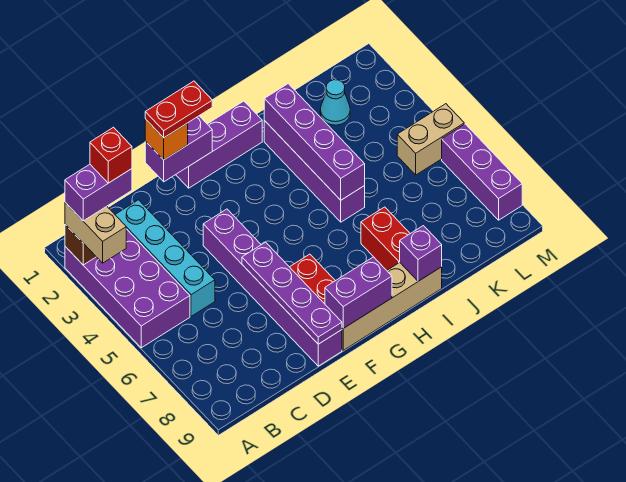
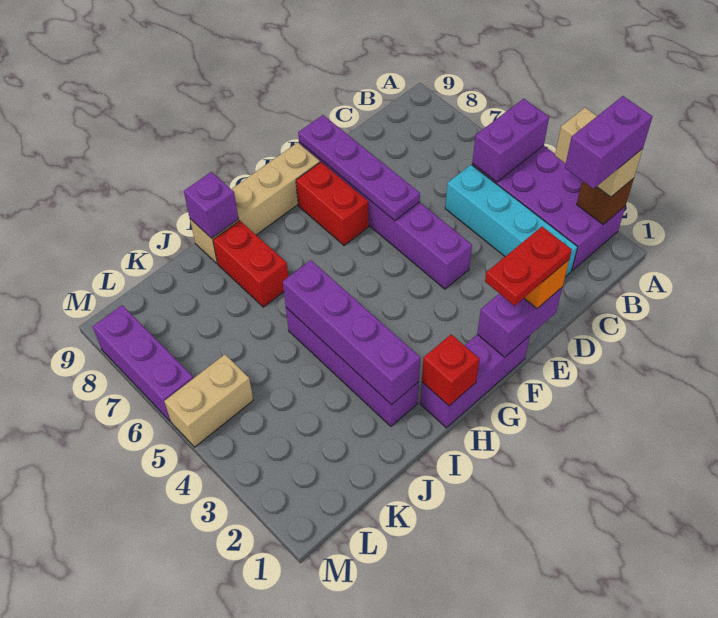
red brick B2 level 5 -> red brick H1 level 2
purple brick F9:G9 level 2 -> purple brick A5:B5 level 2
cyan cone K2 level 1 -> none

